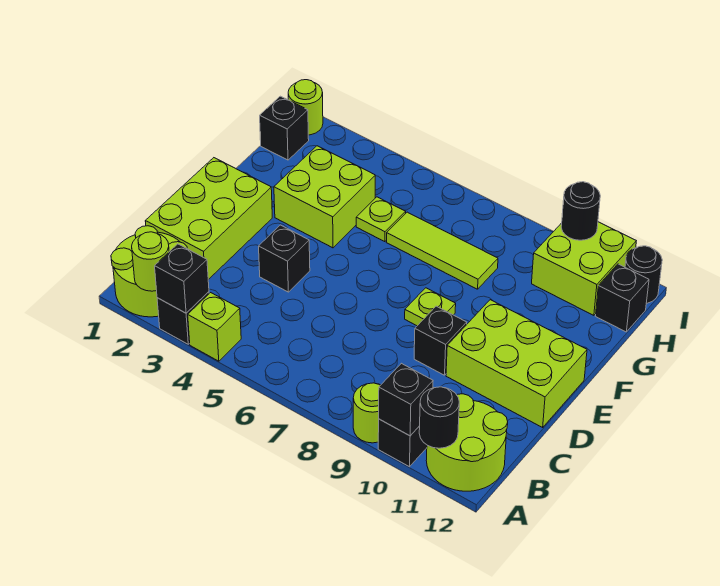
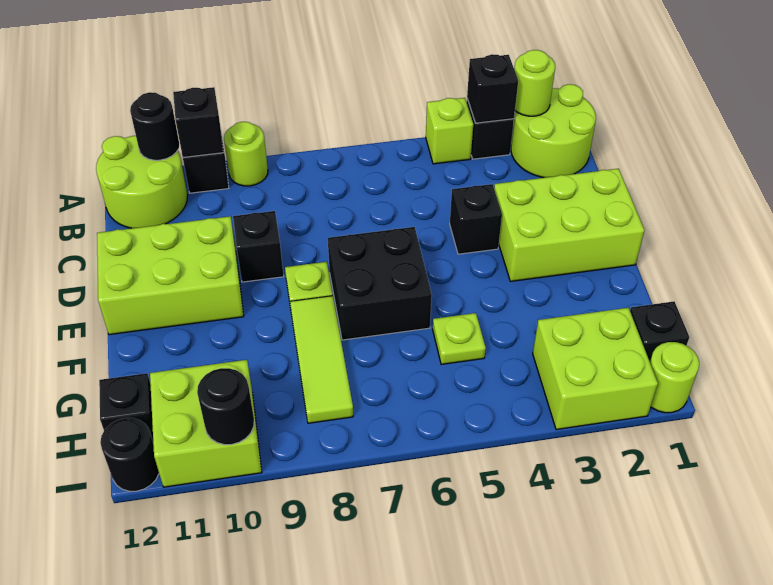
lime brick C1:E2 level 1 -> lime brick D1:E3 level 1
none -> black brick E6:F7 level 1
lime brick F3:G4 level 1 -> lime brick H2:I3 level 1
lime tile G6:G8 level 1 -> lime tile F8:H8 level 1

